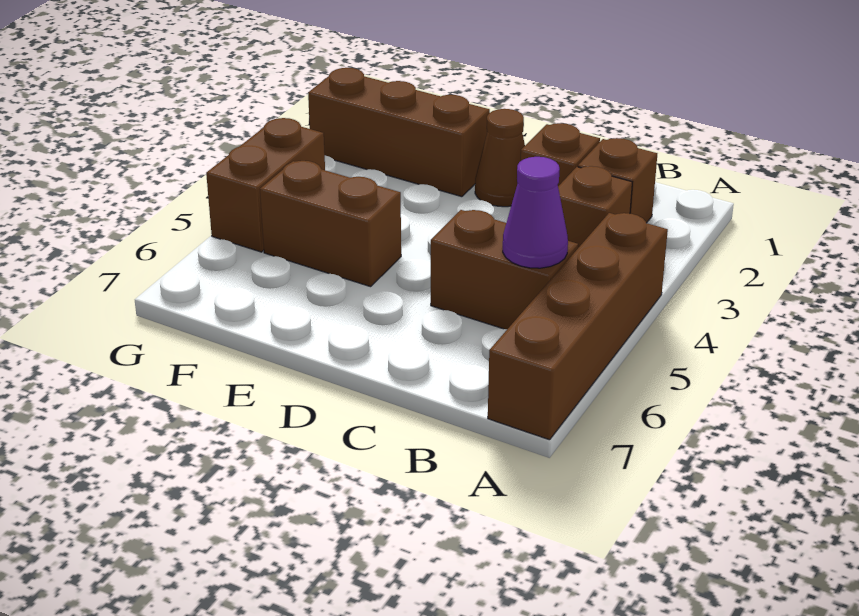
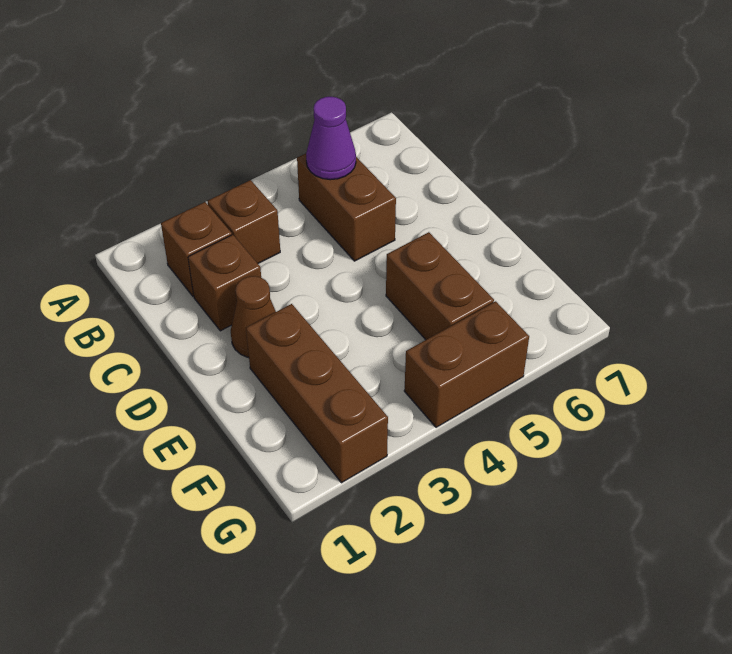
brown brick A4:A7 level 1 -> none

